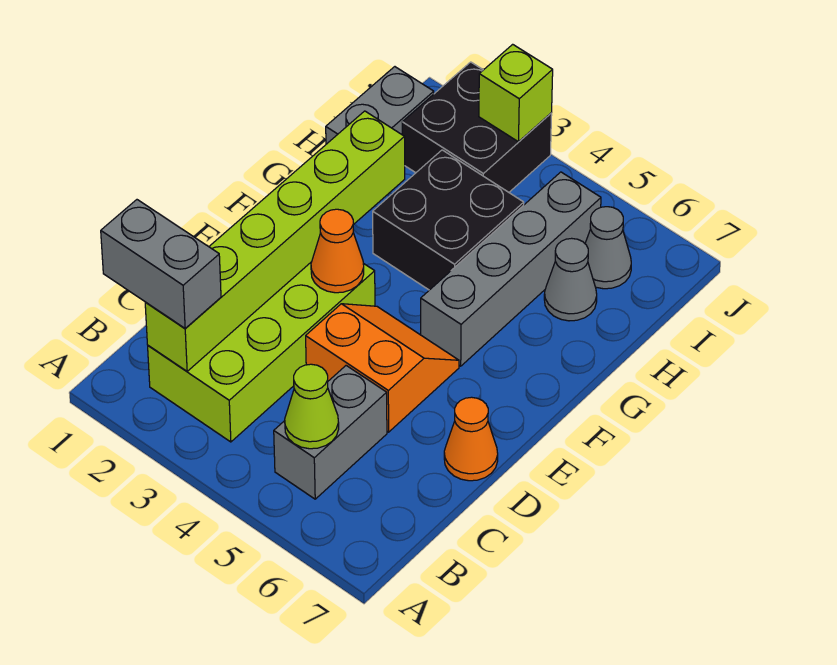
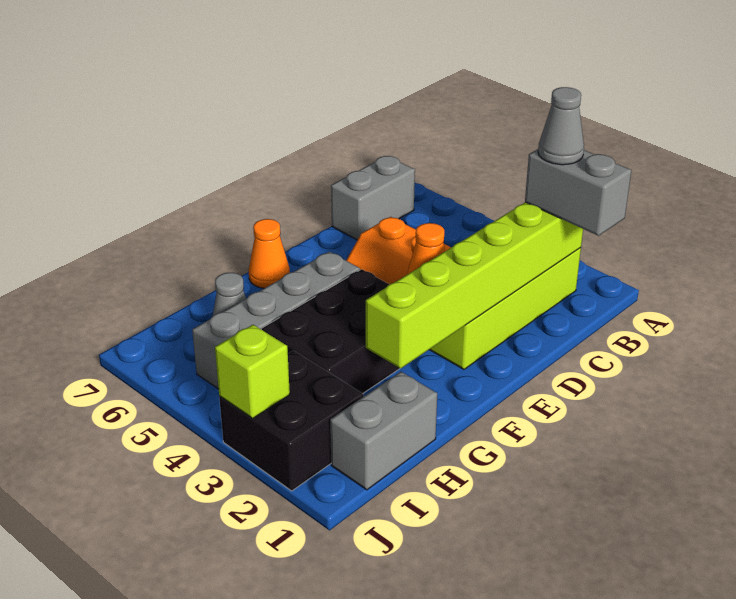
grey brick B5:C5 level 1 -> grey brick B7:C7 level 1
lime cone B5 level 2 -> none
orange cone D7 level 1 -> orange cone F7 level 1
black brick G3:H4 level 1 -> black brick F3:H4 level 1
grey cone I6 level 1 -> grey cone B2 level 4

